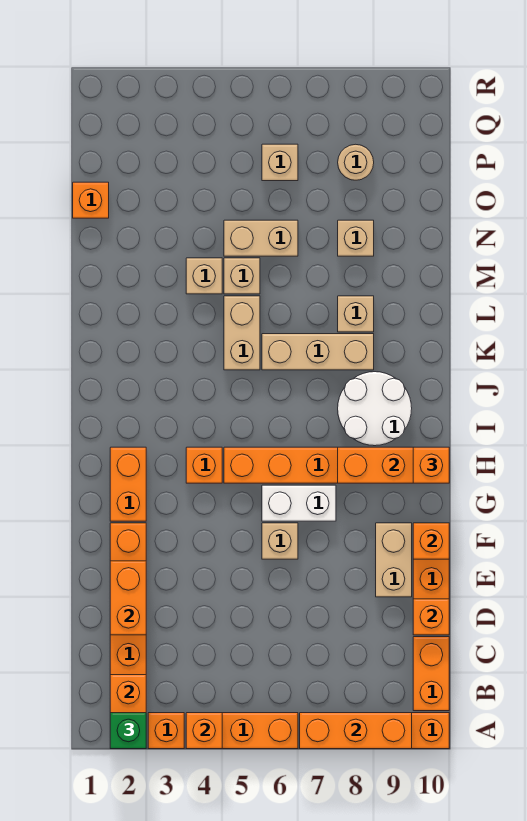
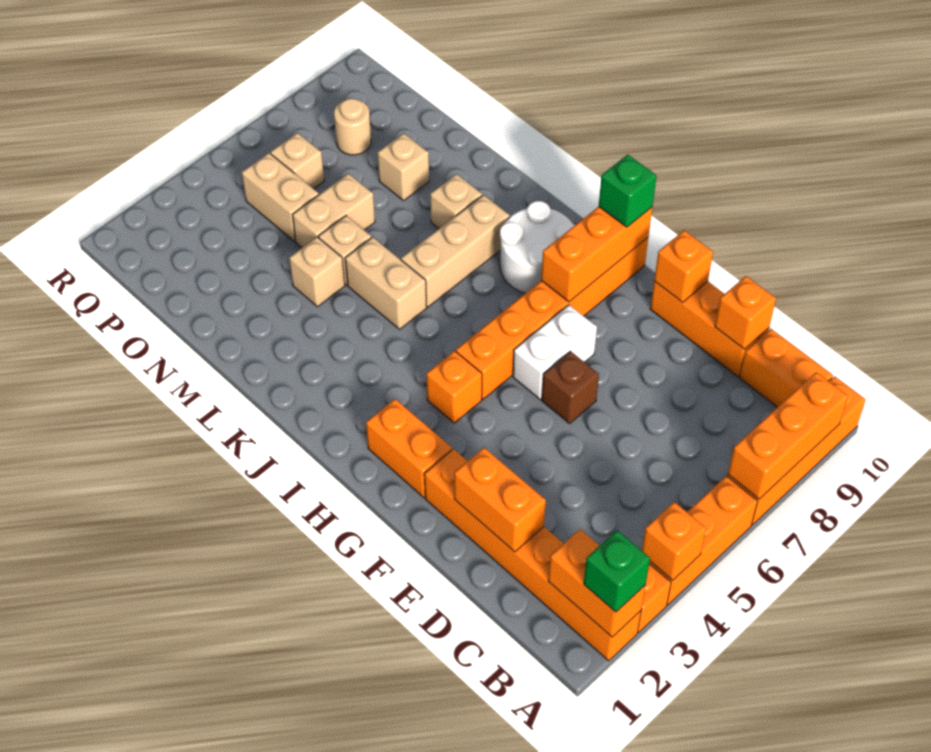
tan brick E9:F9 level 1 -> tan brick O5:P5 level 1
tan brick F6 level 1 -> brown brick F6 level 1
orange brick H10 level 3 -> green brick H10 level 3
orange brick O1 level 1 -> none

